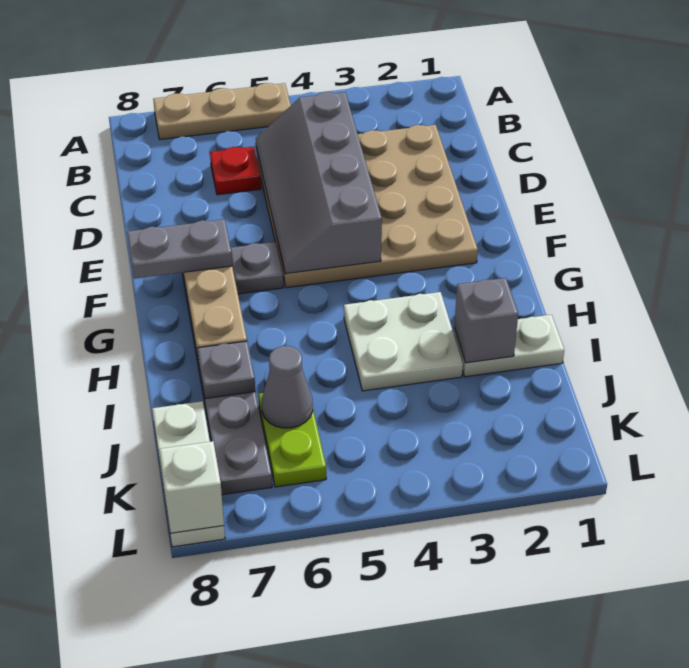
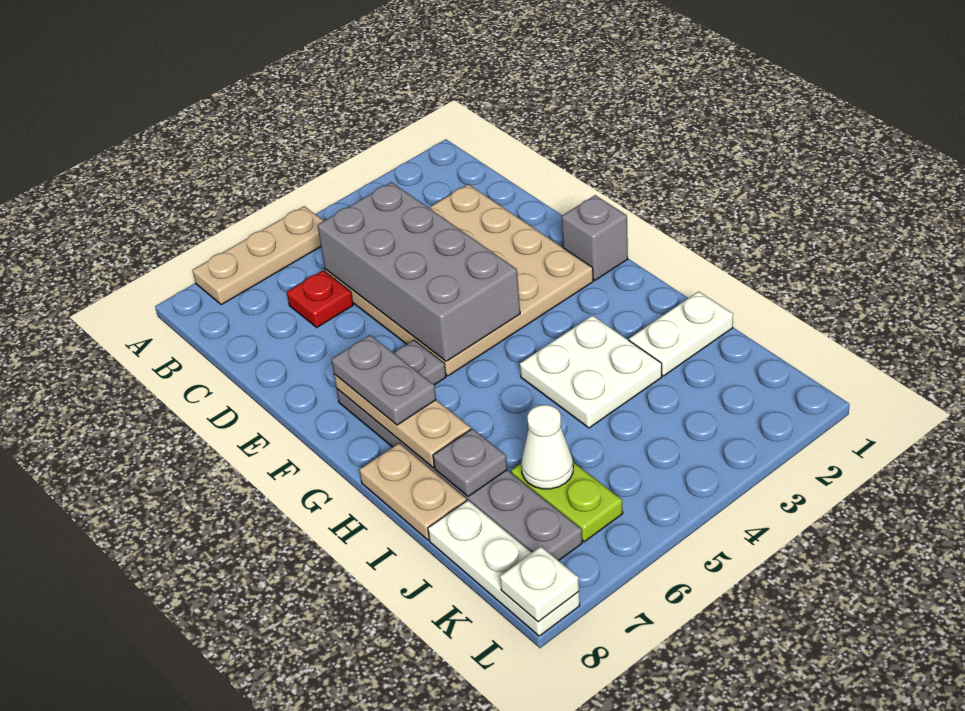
grey slope C4:F5 level 2 top 4 -> grey brick C4:F5 level 2
grey plate F7:F8 level 3 -> grey plate F7:G7 level 3
none -> tan plate H8:I8 level 1
grey brick I2 level 2 -> grey brick F1 level 1
grey cone J6 level 2 -> white cone J6 level 2
white brick L8 level 2 -> white plate L8 level 2

